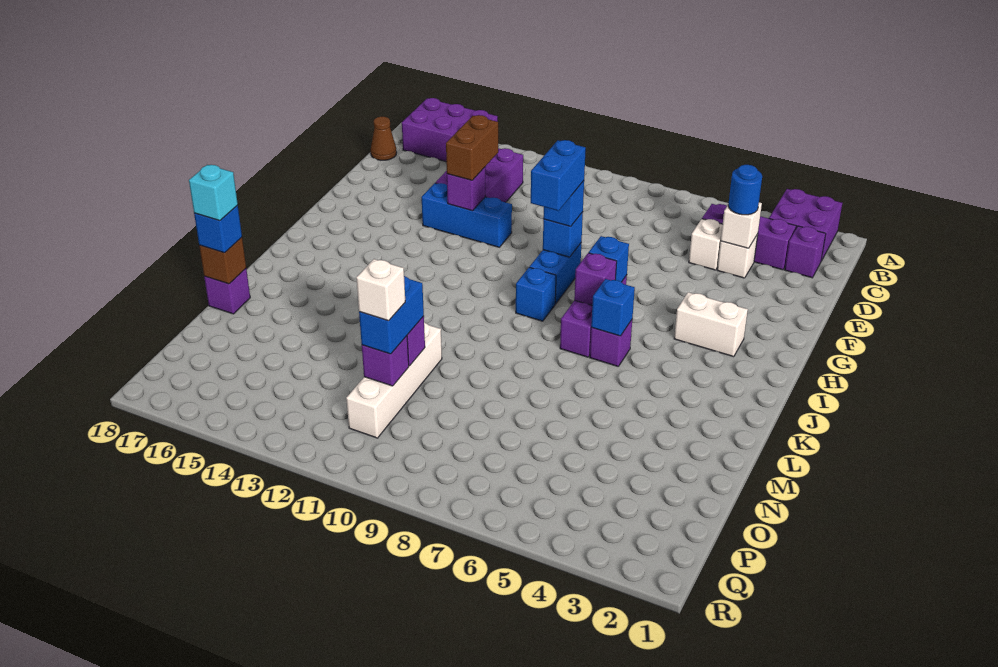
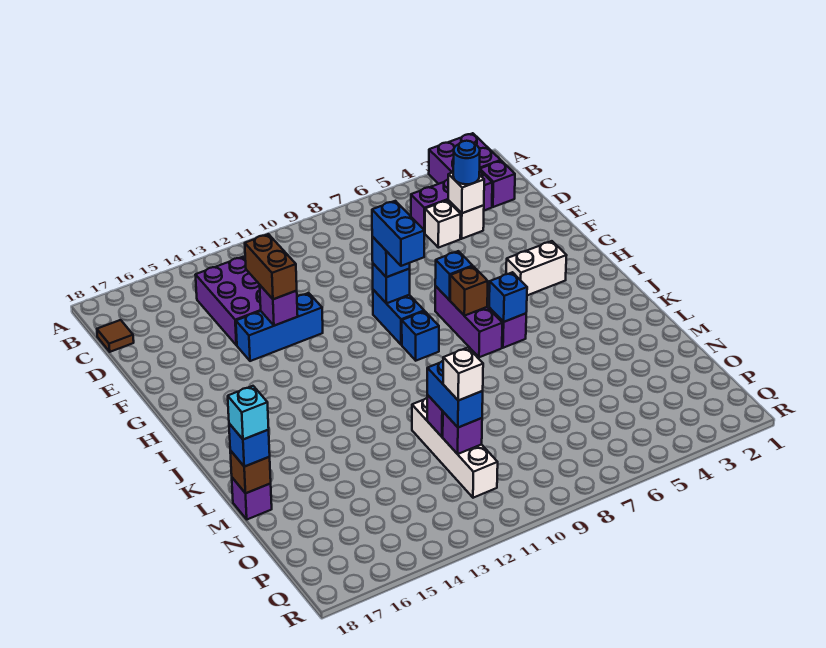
purple brick A15:B17 level 1 -> none
brown cone C18 level 1 -> brown tile C18 level 1
purple brick I7 level 2 -> brown brick I7 level 2

